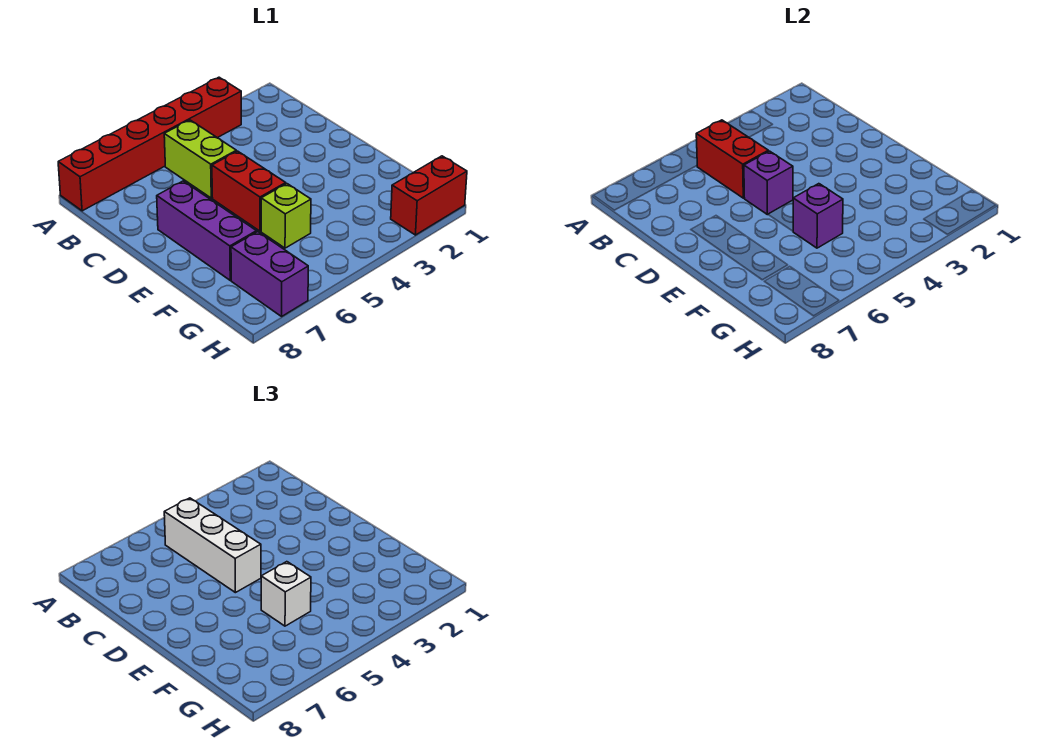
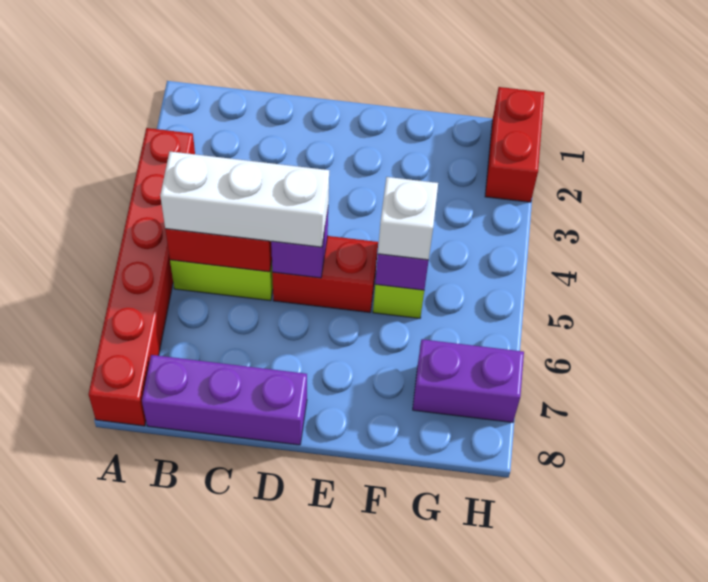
purple brick D7:F7 level 1 -> purple brick B8:D8 level 1

